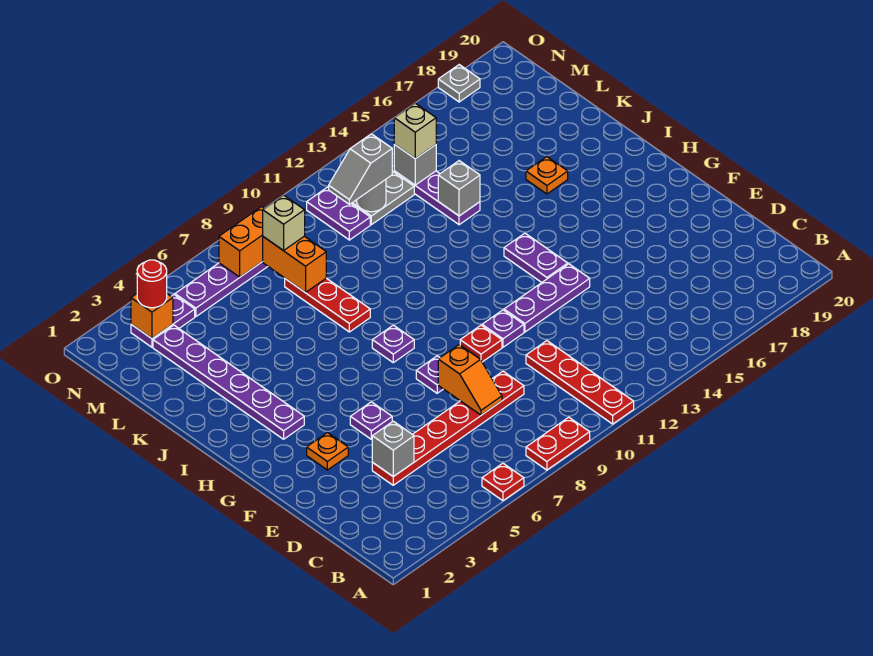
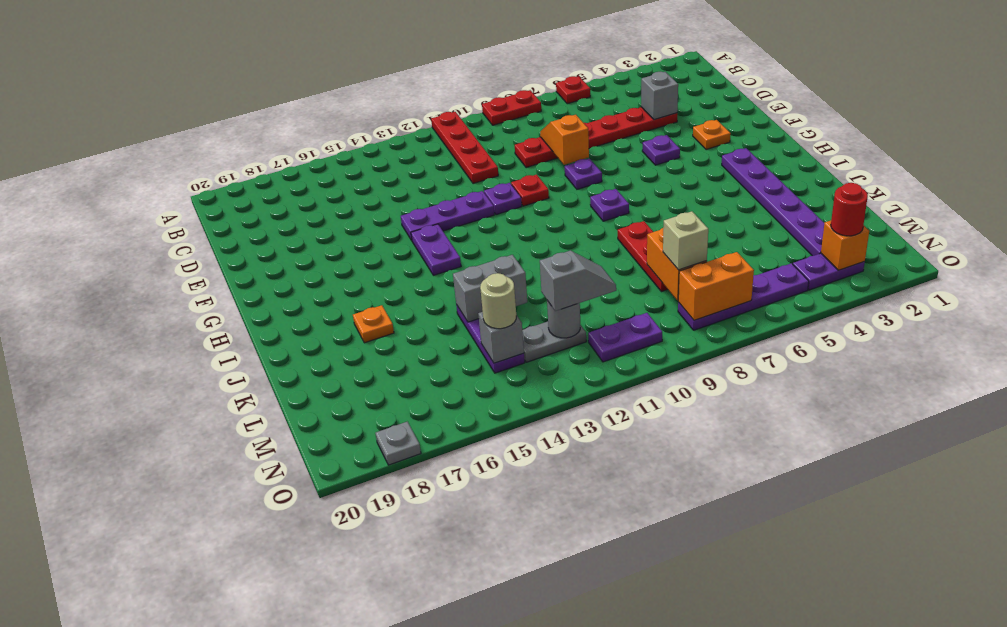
grey brick K14 level 2 -> grey brick K13:K14 level 2
purple plate M11:N11 level 1 -> purple plate N10:N11 level 1
tan brick M14 level 3 -> tan round brick M14 level 3

